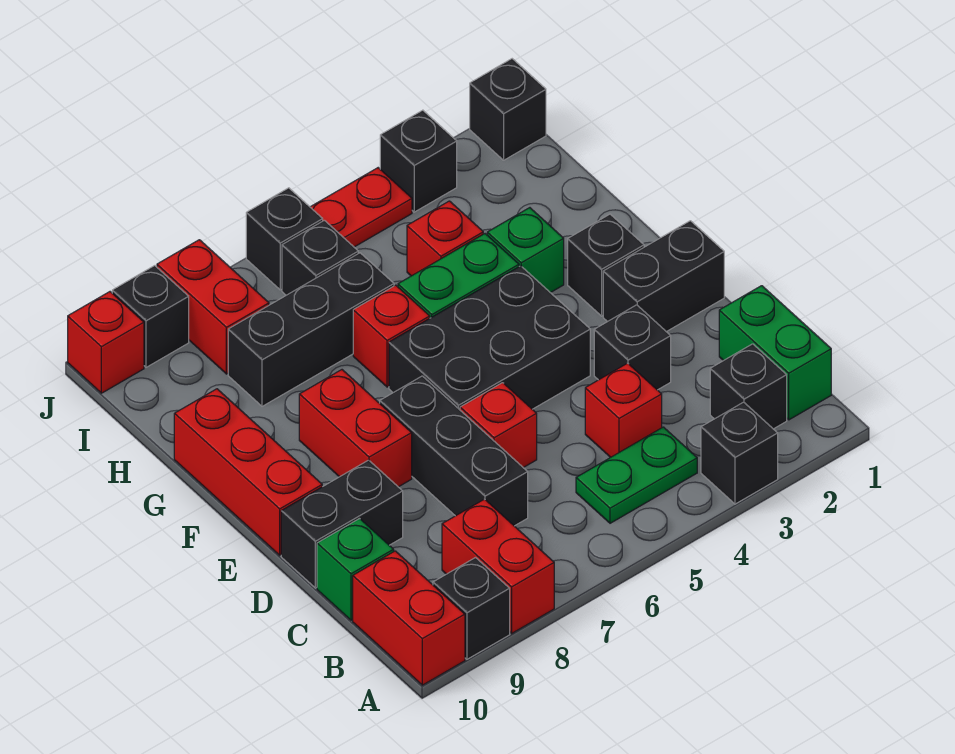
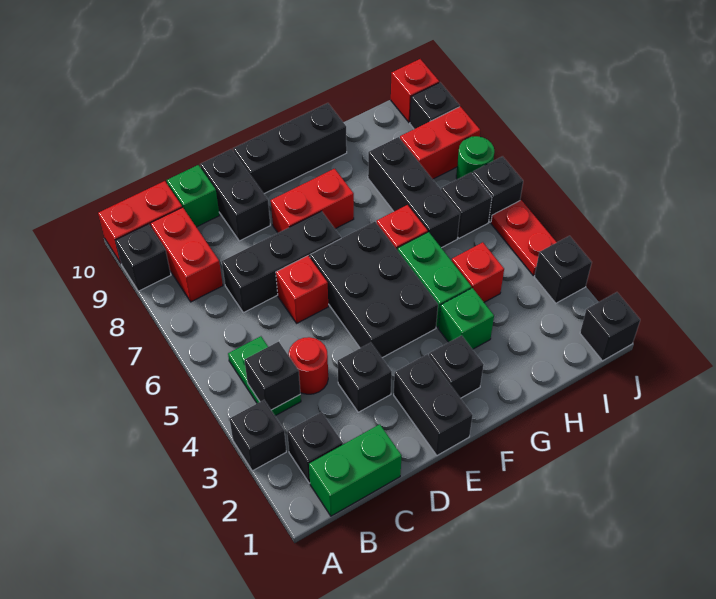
red brick A8:B8 level 1 -> red brick B8:B9 level 1
none -> black brick B4 level 2
red brick C4 level 1 -> red round brick C4 level 1
red brick E10:G10 level 1 -> black brick E10:G10 level 1
none -> green round brick J7 level 1

